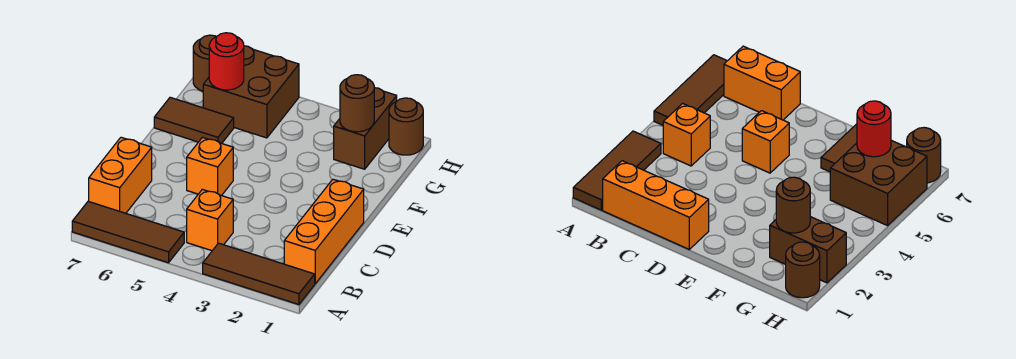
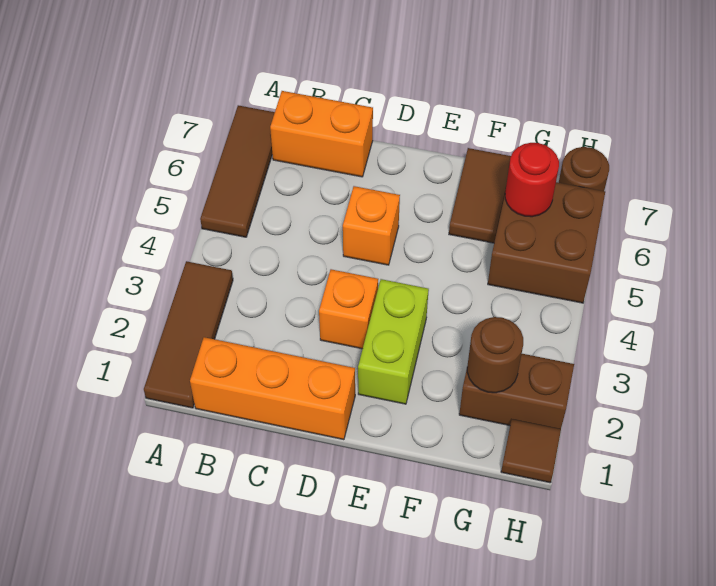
orange brick B4 level 1 -> orange brick D3 level 1
none -> lime brick E2:E3 level 1
brown round brick H1 level 1 -> brown tile H1 level 1

